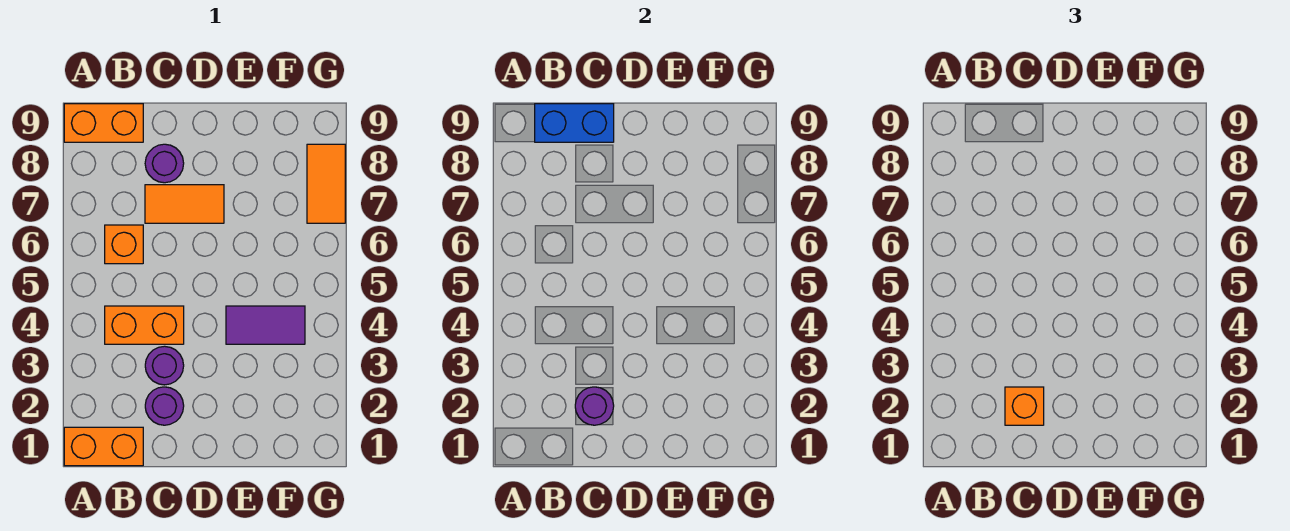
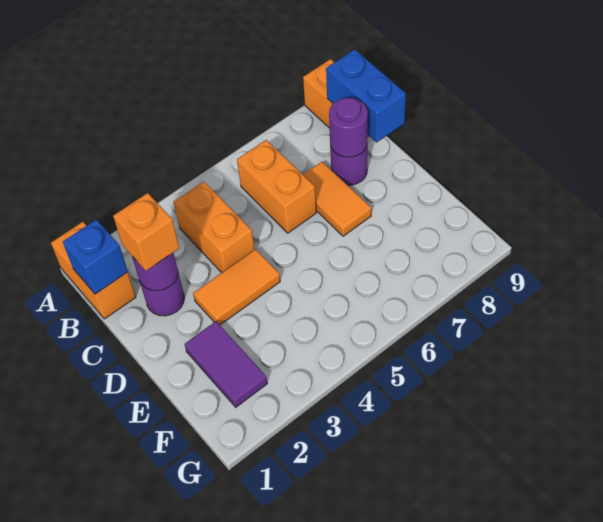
none -> blue brick B1 level 2
orange brick B6 level 1 -> orange brick B6:C6 level 1
purple round brick C3 level 1 -> purple round brick C8 level 2
purple tile E4:F4 level 1 -> purple tile E2:F2 level 1
orange tile G7:G8 level 1 -> orange tile D3:D4 level 1

